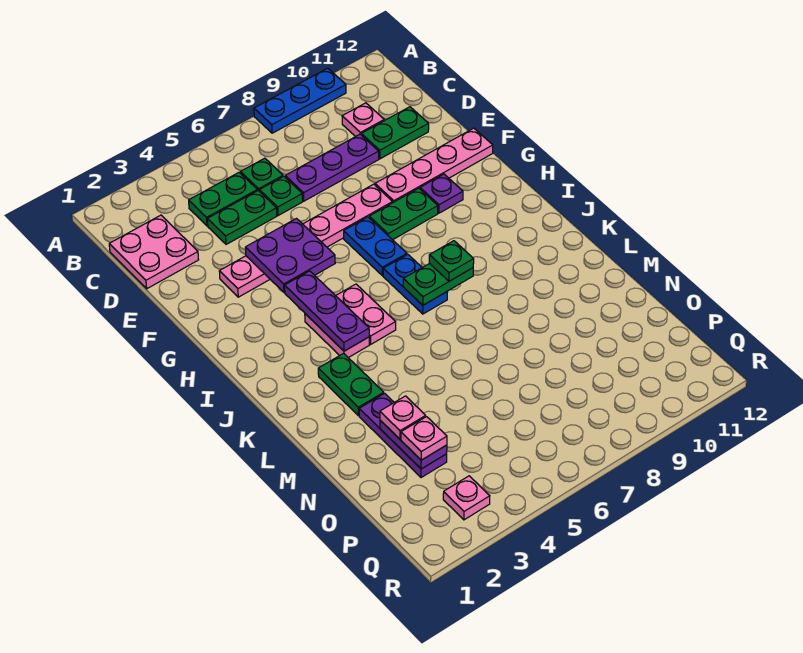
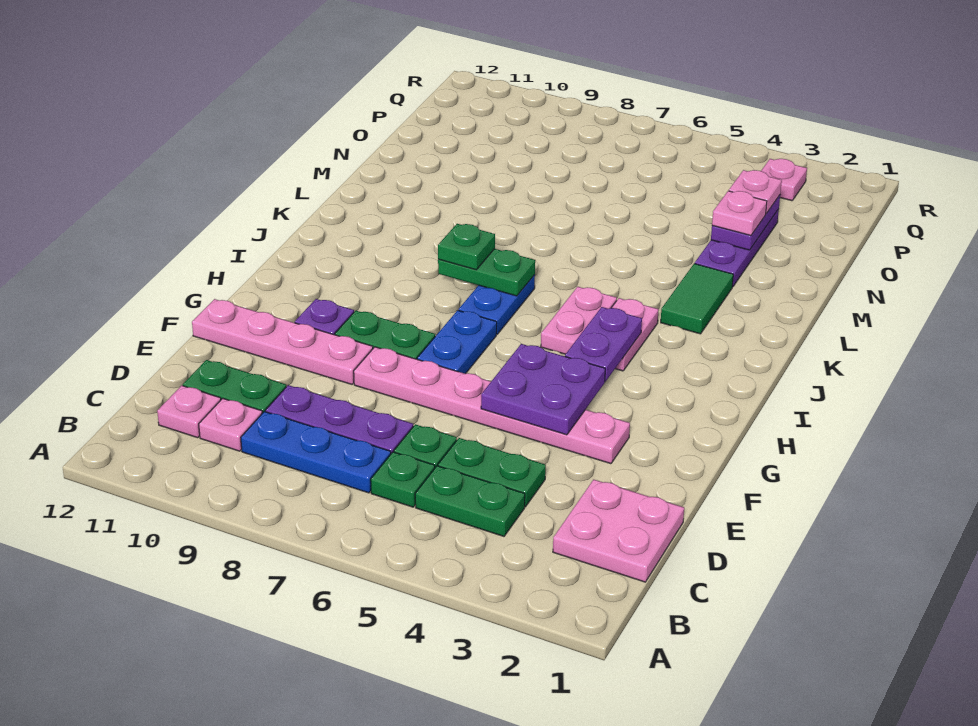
blue plate A8:A10 level 1 -> blue plate C7:C9 level 1
none -> pink plate C11 level 1
purple plate H4:J4 level 2 -> purple plate H4:I4 level 2
green plate K3:L3 level 1 -> green tile K3:L3 level 1

